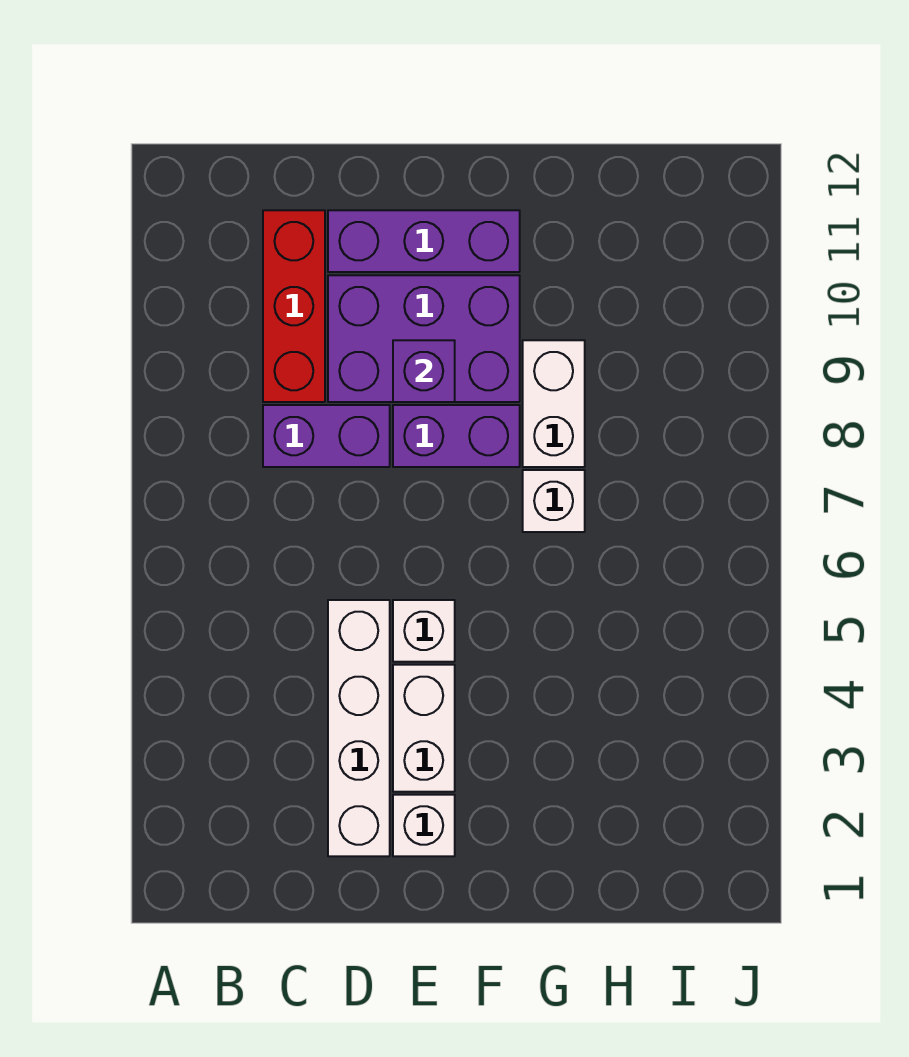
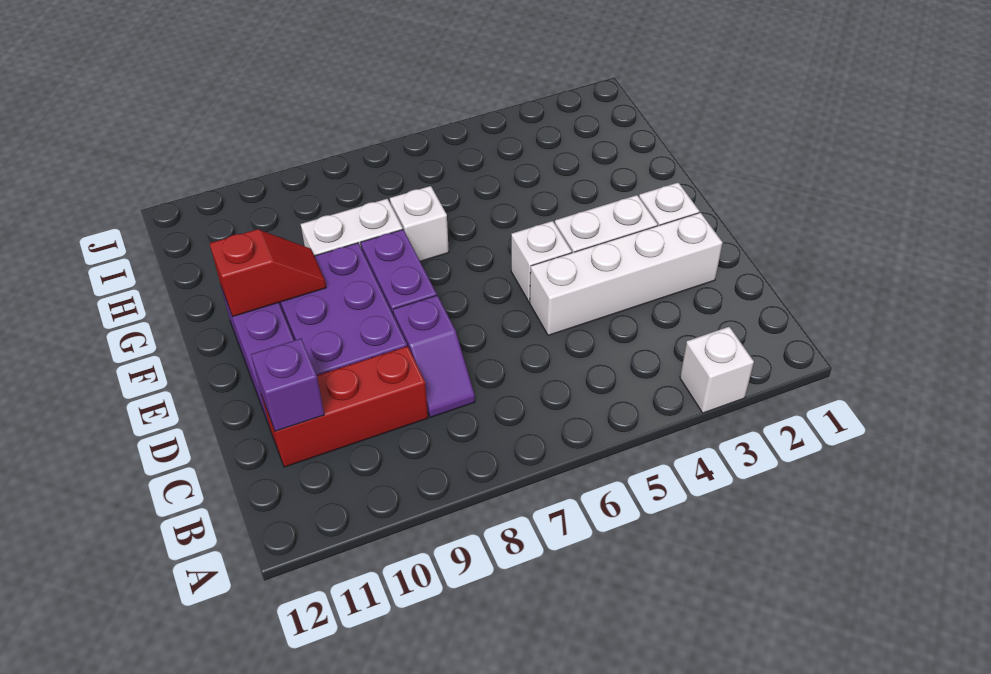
none -> white brick A3 level 1
purple brick C8:D8 level 1 -> purple slope C8:D8 level 1 top D
purple brick E9 level 2 -> purple brick C11 level 2
none -> red slope F10:F11 level 2 top 11

